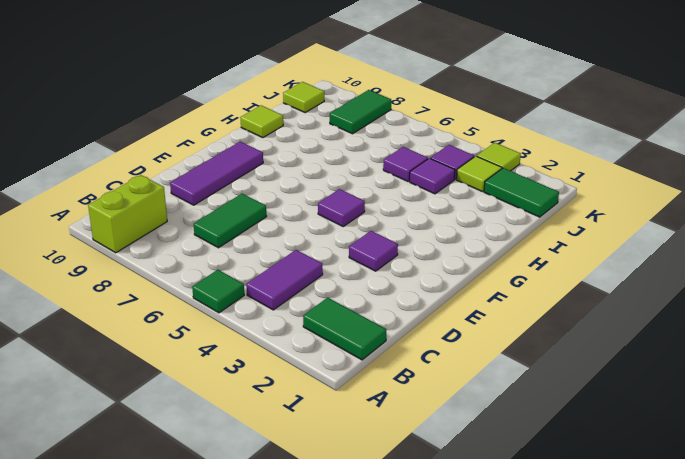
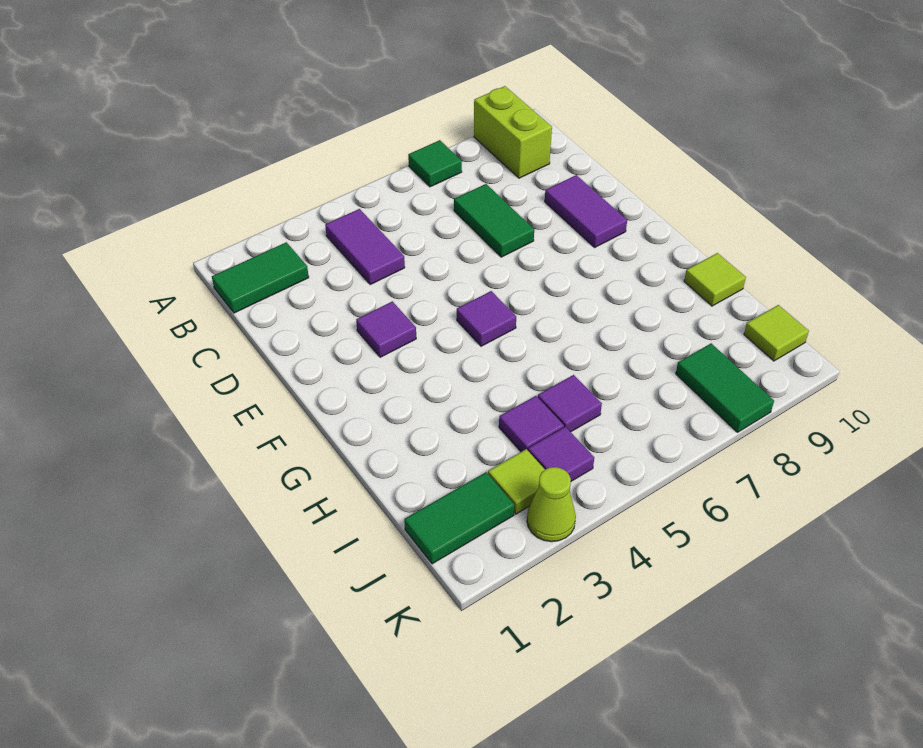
green tile A5 level 1 -> green tile A7 level 1
purple tile D9:F9 level 1 -> purple tile D9:E9 level 1
lime tile K3 level 1 -> lime cone K3 level 1

